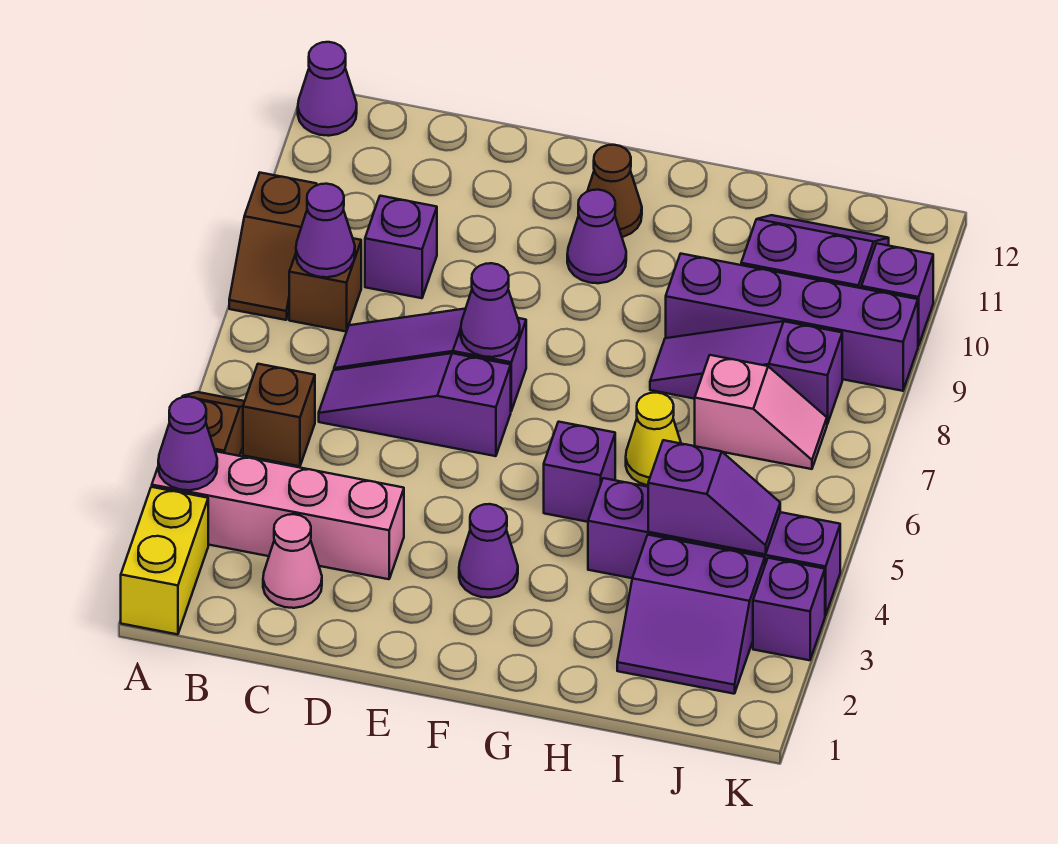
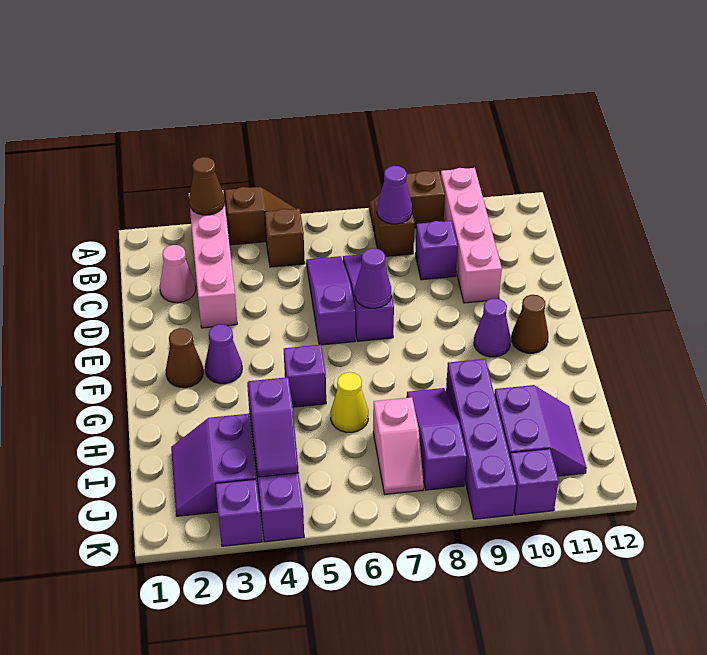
yellow brick A1:A2 level 1 -> none
purple cone A3 level 2 -> brown cone A3 level 2
none -> pink brick A10:D10 level 1
purple cone A12 level 1 -> none
none -> brown cone F2 level 1

